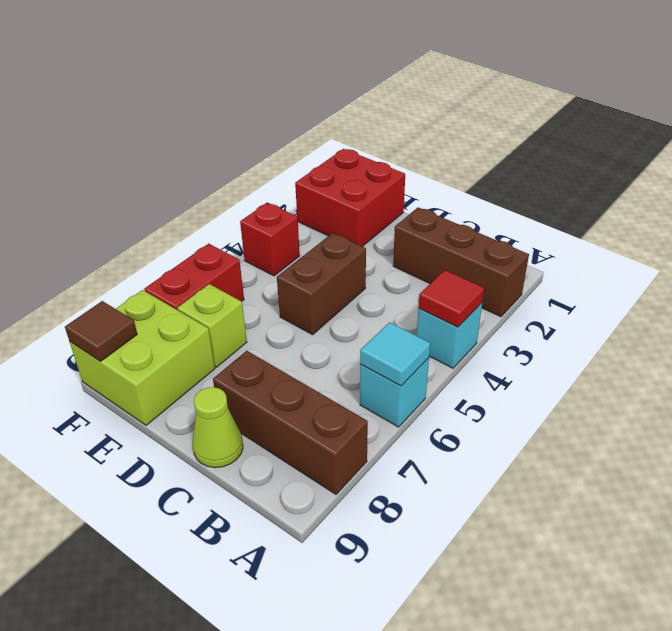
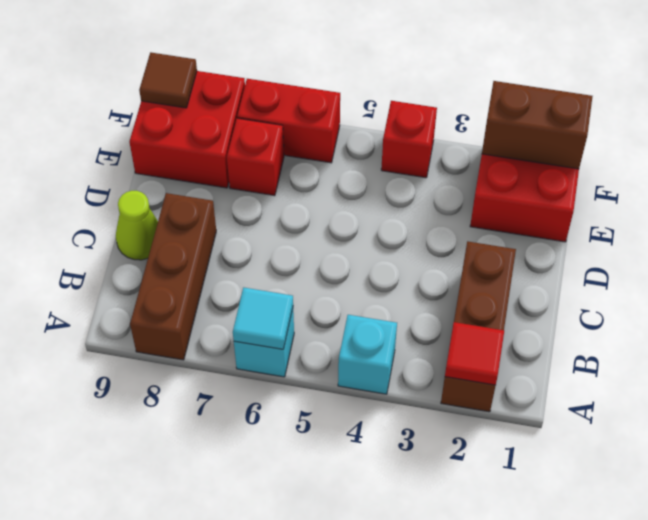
red tile A4 level 2 -> red tile A2 level 2
brown brick D4:D5 level 1 -> brown brick F1:F2 level 2
lime brick E7 level 1 -> red brick E7 level 1
lime brick E8:F9 level 1 -> red brick E8:F9 level 1

